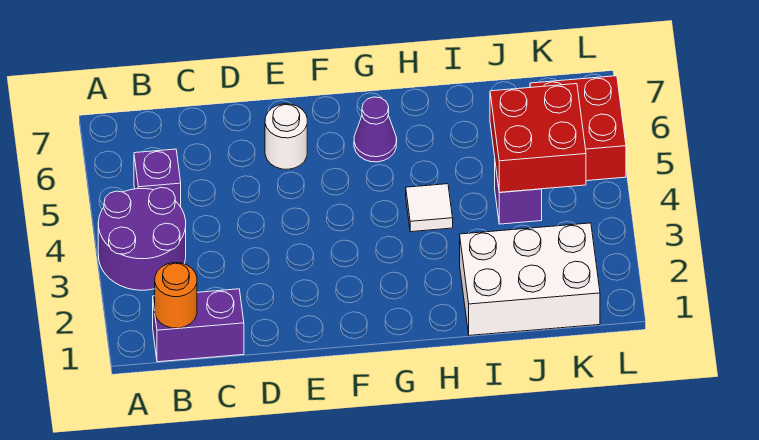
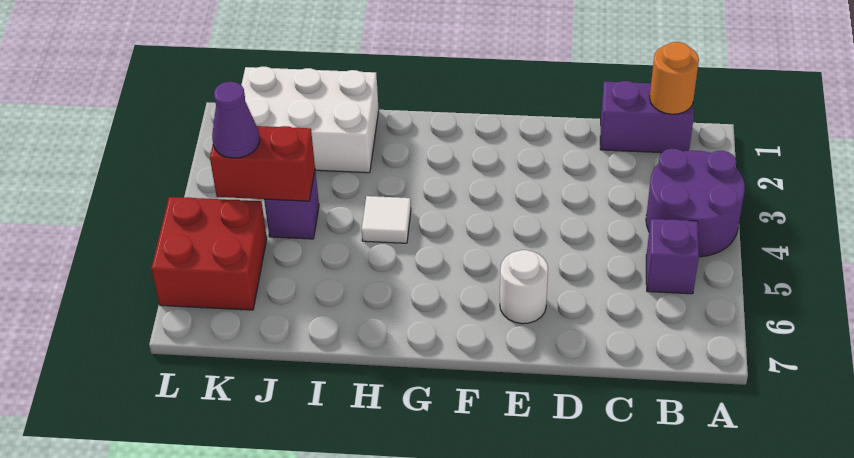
purple cone G6 level 1 -> purple cone K4 level 3
red brick J4:K5 level 2 -> red brick J4:K4 level 2

